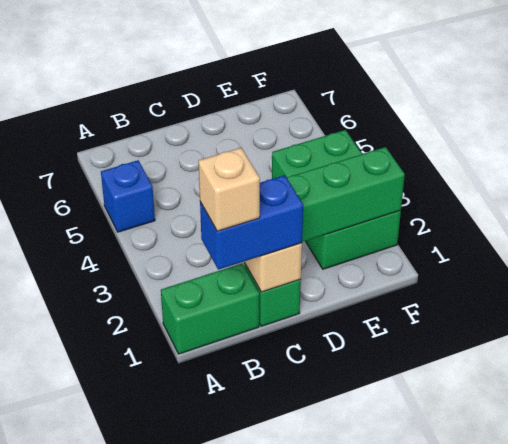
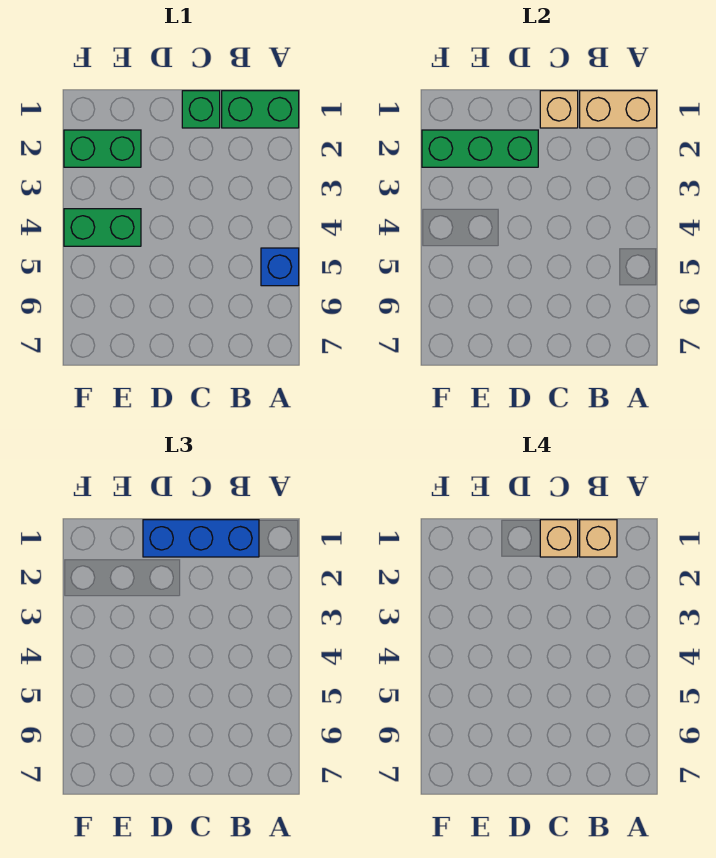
none -> tan brick A1:B1 level 2
blue brick B1:C1 level 3 -> blue brick B1:D1 level 3
none -> tan brick C1 level 4

